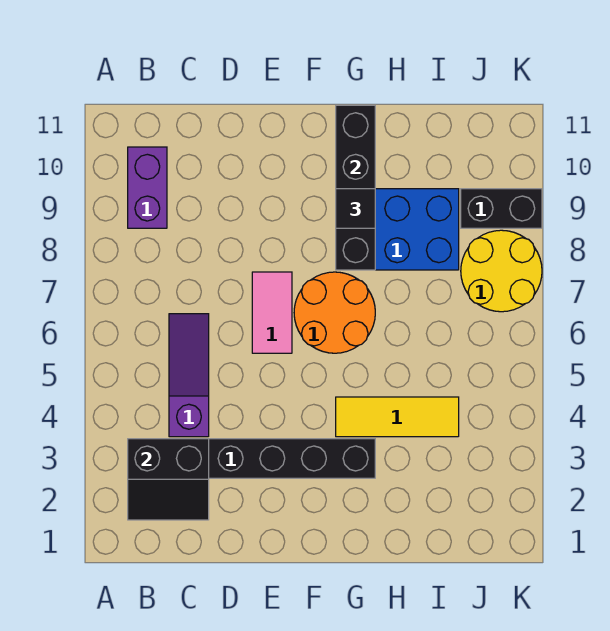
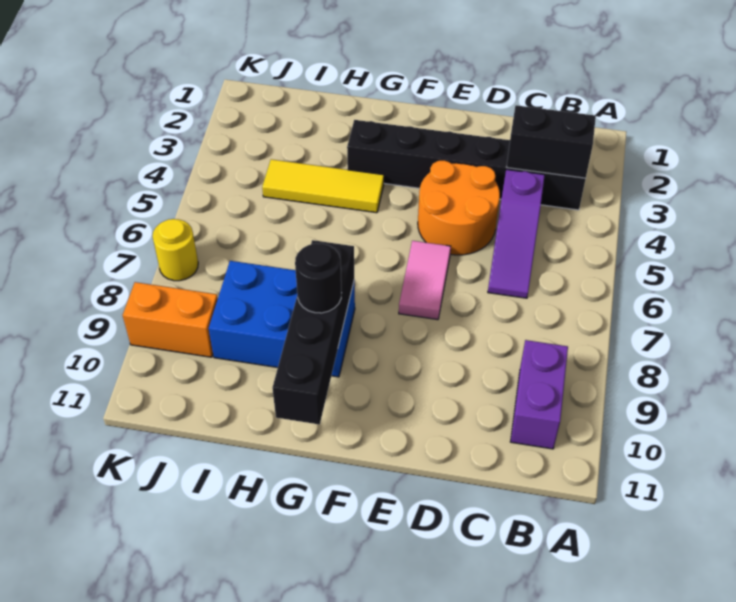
orange round brick F6:G7 level 1 -> orange round brick D4:E5 level 1
black tile G9 level 3 -> black round brick G9 level 3
yellow round brick J7:K8 level 1 -> yellow round brick K7 level 1
black brick J9:K9 level 1 -> orange brick J9:K9 level 1

